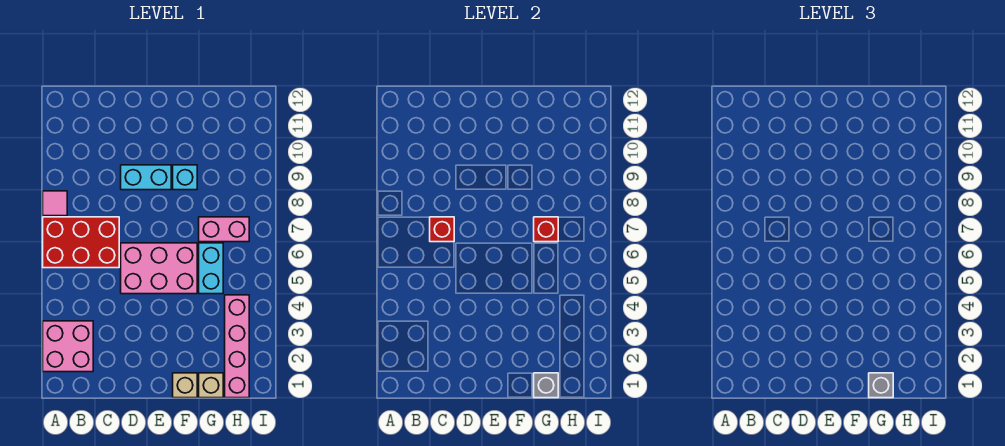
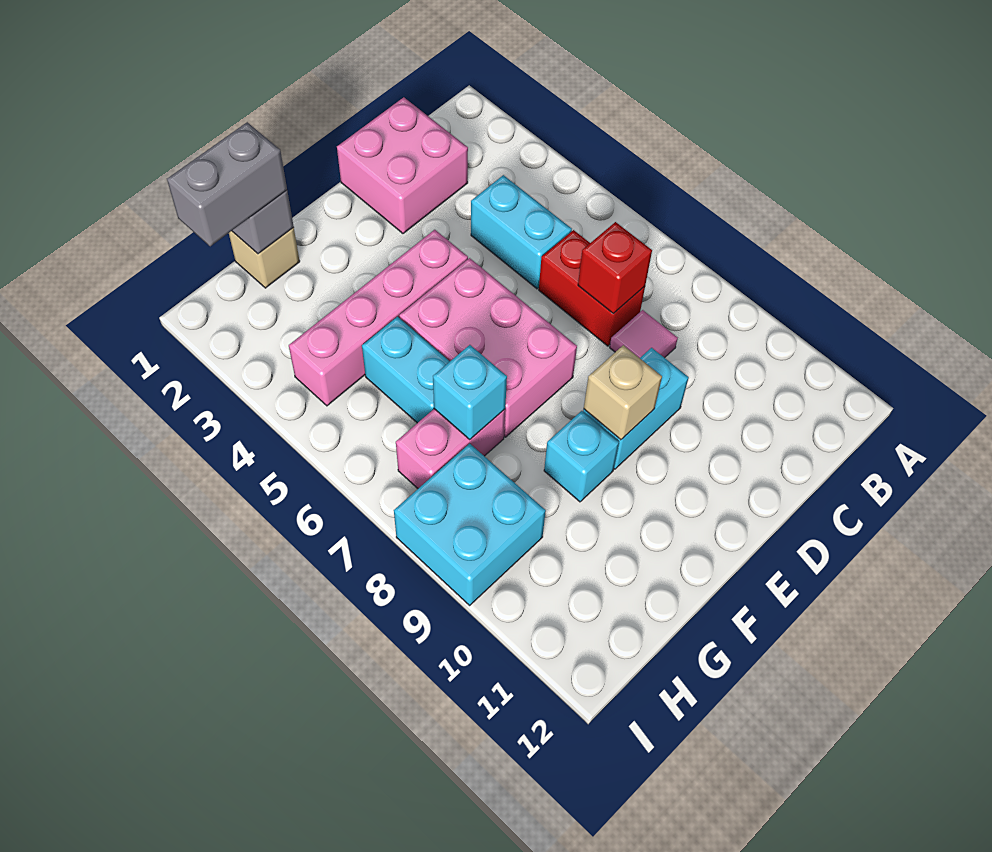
pink brick A2:B3 level 1 -> pink brick C1:D2 level 1
red brick A6:C7 level 1 -> red brick C6:C7 level 1
pink tile A8 level 1 -> pink tile C8 level 1
none -> cyan brick C4:C5 level 1
pink brick D5:F6 level 1 -> pink brick E5:F7 level 1
tan brick F1 level 1 -> tan brick E9 level 2
grey brick G1 level 3 -> grey brick G1:H1 level 3
red brick G7 level 2 -> cyan brick G7 level 2
pink brick H1:H4 level 1 -> pink brick E4:H4 level 1
none -> cyan brick H8:I9 level 1

